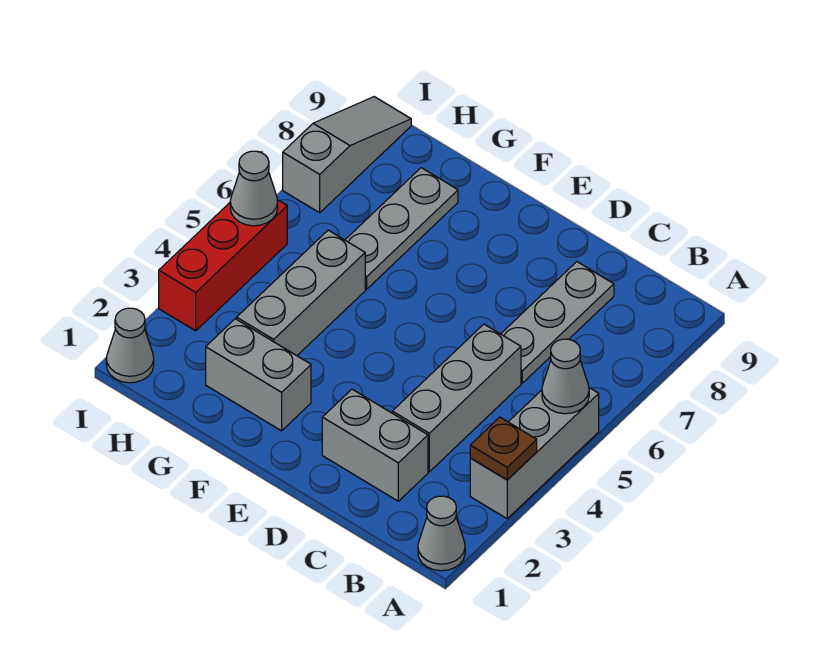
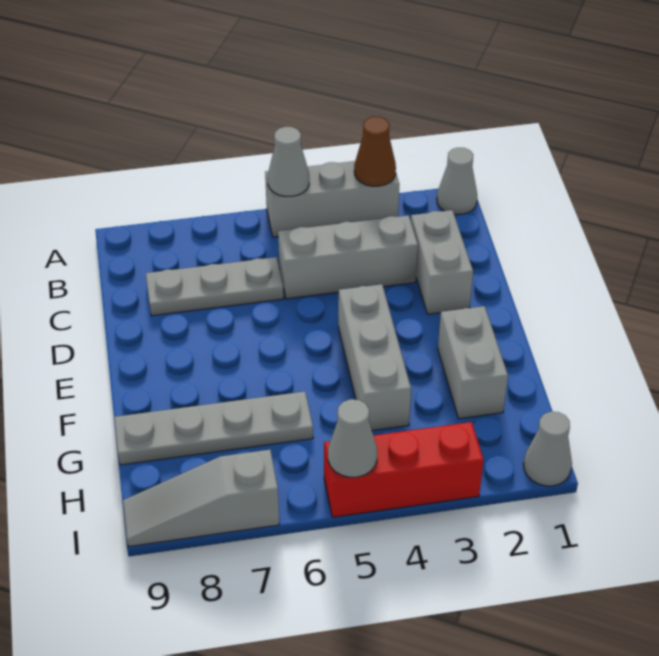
brown plate A3 level 2 -> brown cone A3 level 2
grey brick G3:G5 level 1 -> grey brick E4:G4 level 1
grey plate G6:G8 level 1 -> grey plate G6:G9 level 1

